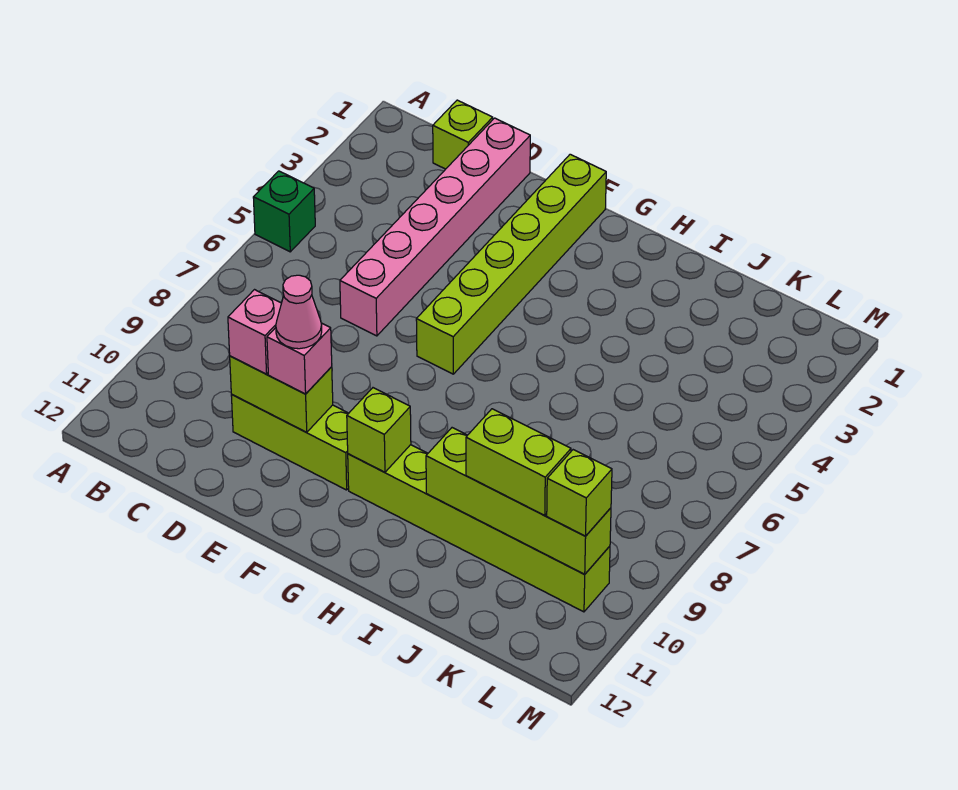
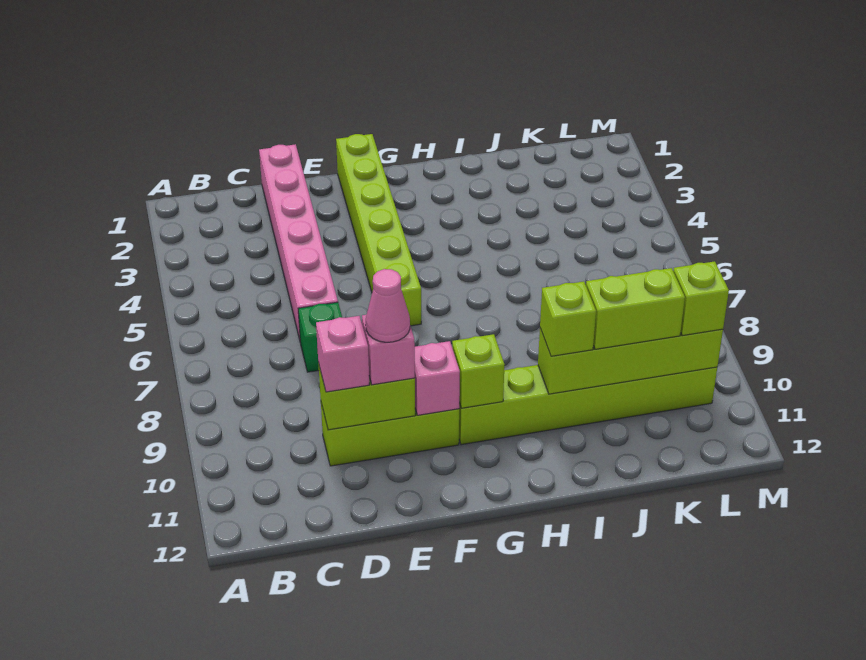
green brick A5 level 1 -> green brick D7 level 1
lime brick C1 level 1 -> lime brick I10 level 3
none -> pink brick F10 level 2

